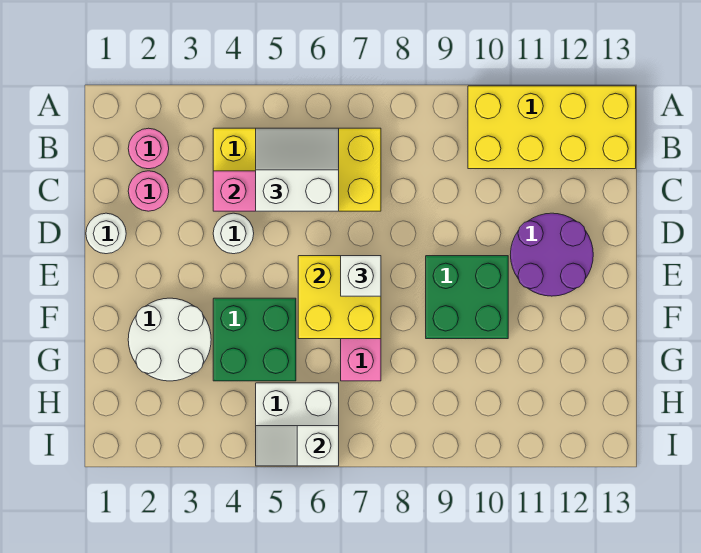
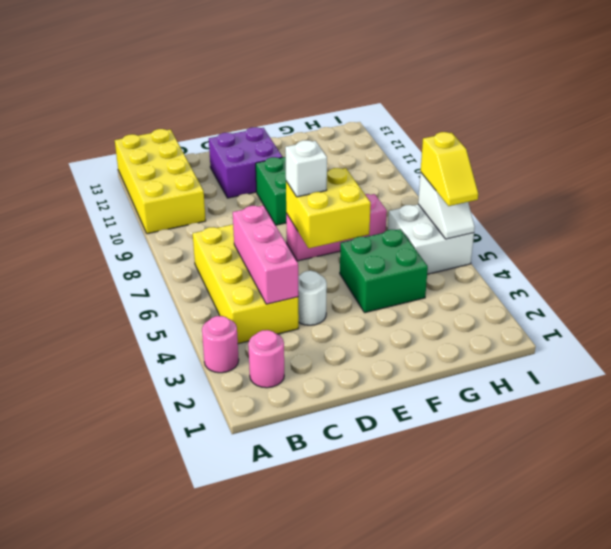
white slope B5:C6 level 3 top C -> none
pink round brick C2 level 1 -> pink round brick A3 level 1
white round brick D1 level 1 -> none
purple round brick D11:E12 level 1 -> purple brick D11:E12 level 1
white round brick F2:G3 level 1 -> none
none -> yellow slope I5:I6 level 3 top 6

